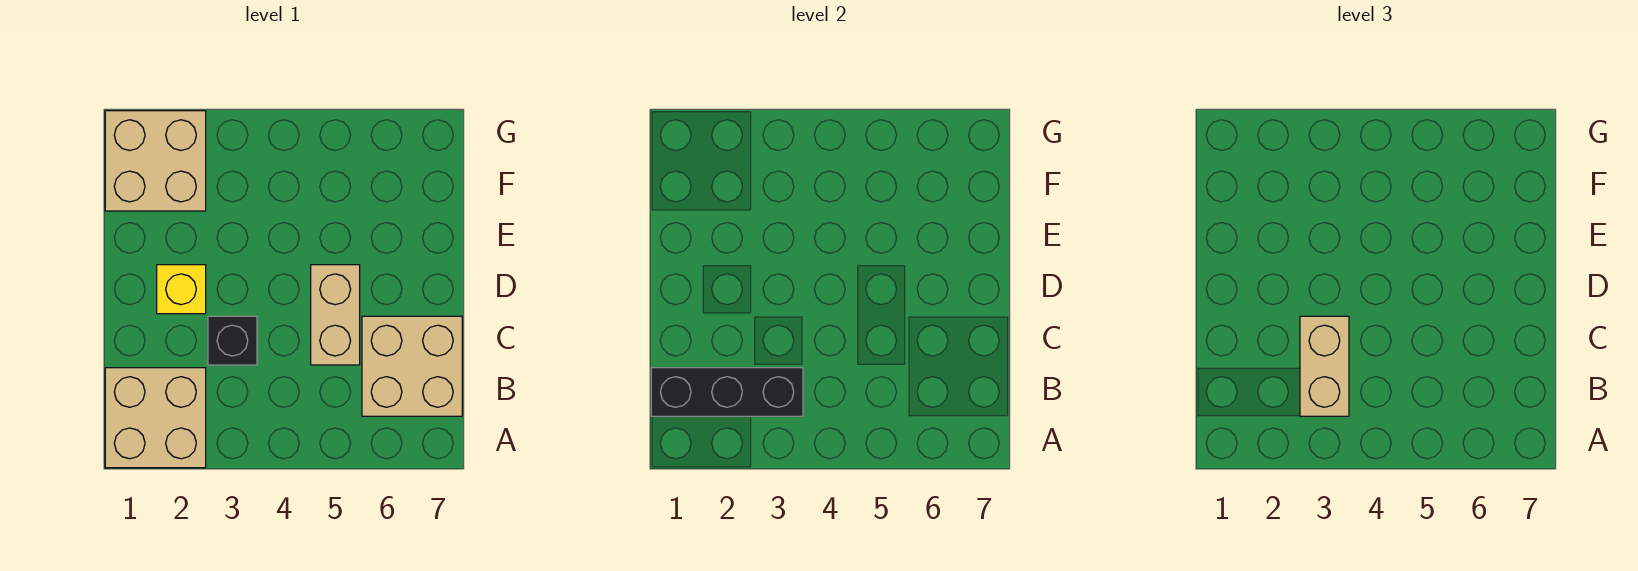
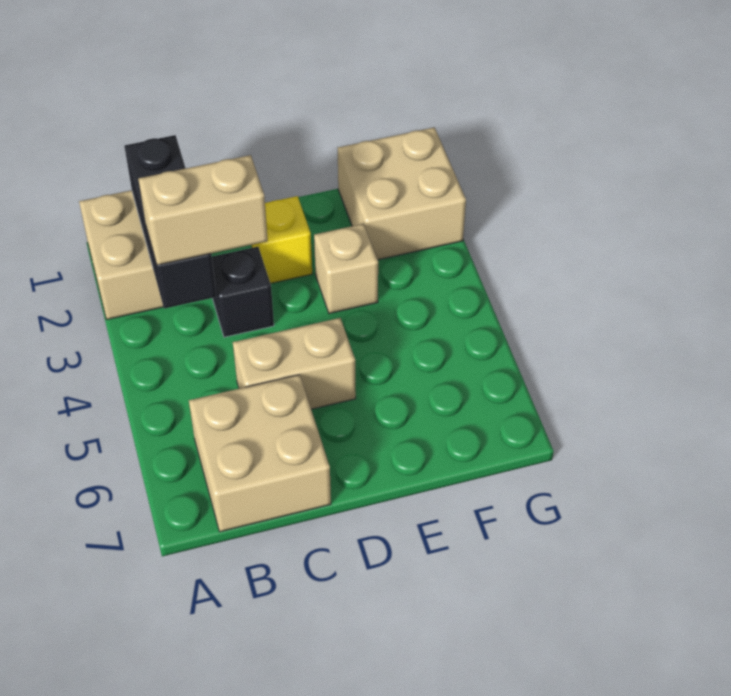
none -> tan brick E3 level 1

